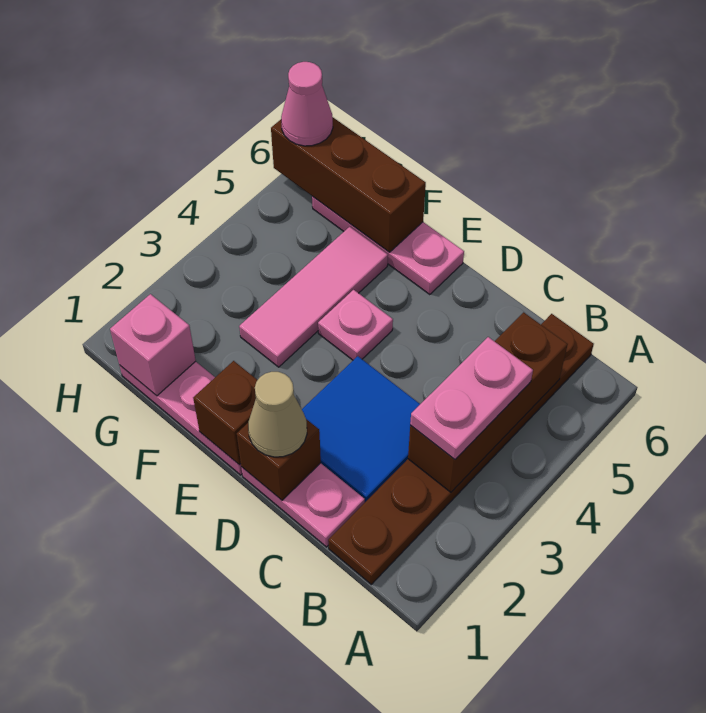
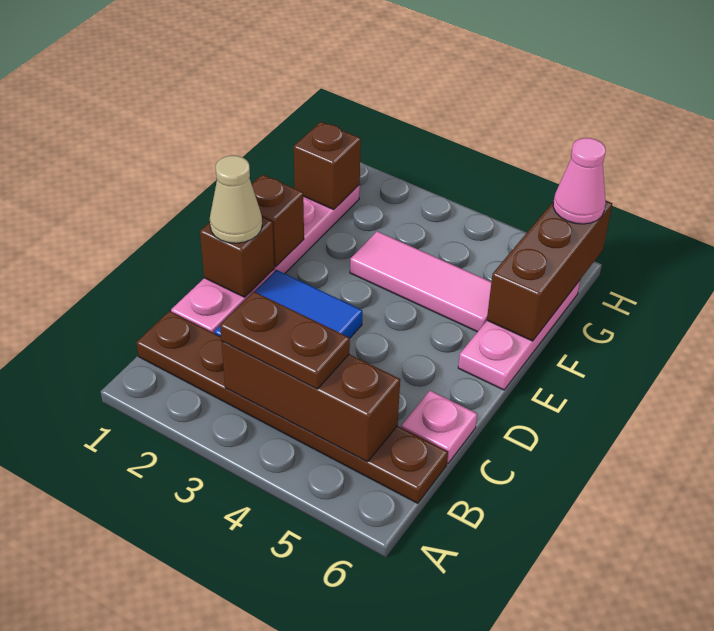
pink plate B3:B4 level 3 -> brown plate B3:B4 level 3
pink plate E4 level 1 -> pink plate C6 level 1
pink brick G1 level 2 -> brown brick G1 level 2

